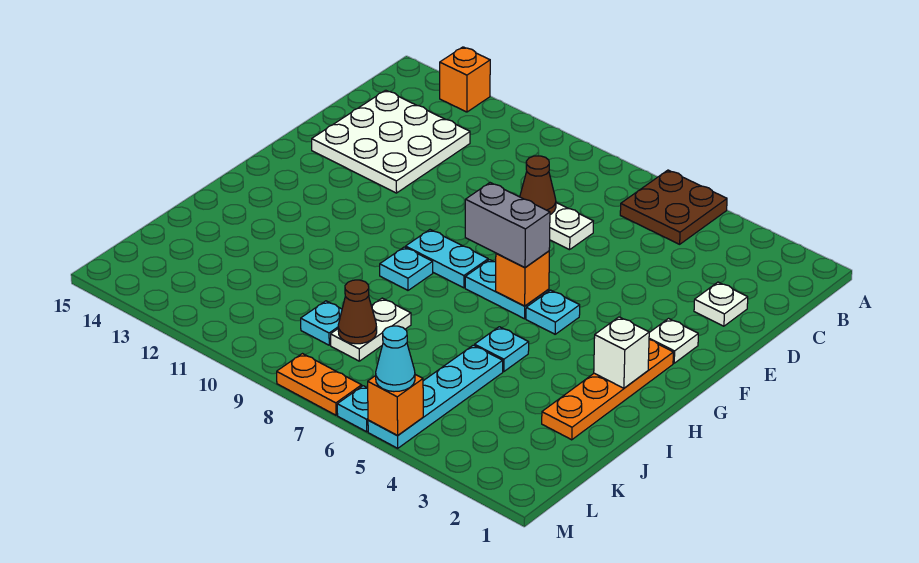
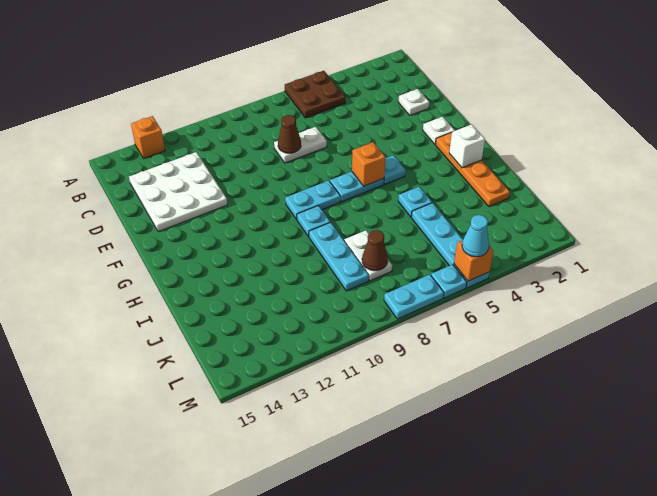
grey brick G6:G7 level 3 -> none
cyan plate K9 level 1 -> cyan plate I9:K9 level 1
orange plate M7:M8 level 1 -> cyan plate M7:M8 level 1

